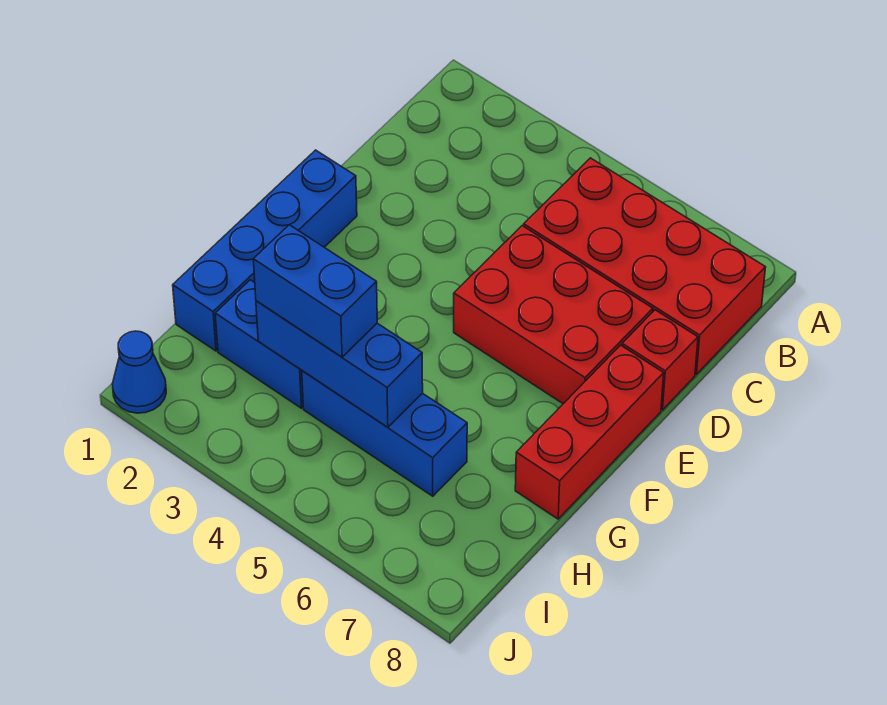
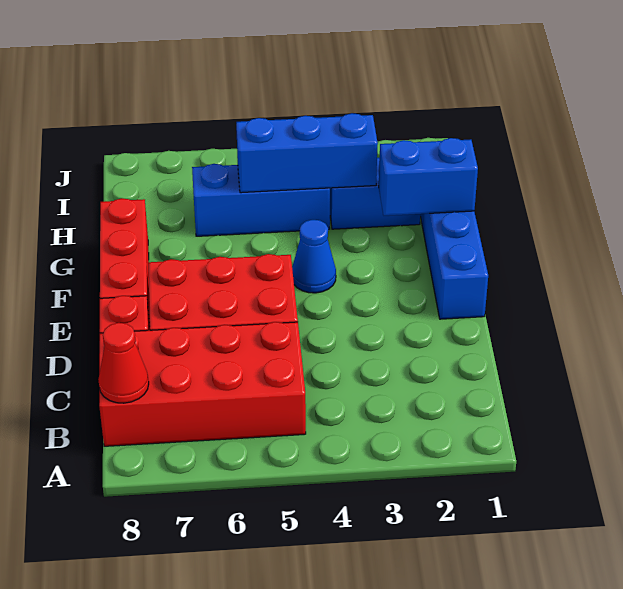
none -> red cone B8 level 2
blue brick H3:H4 level 3 -> blue brick G1:G2 level 2
blue cone J1 level 1 -> blue cone F4 level 1

